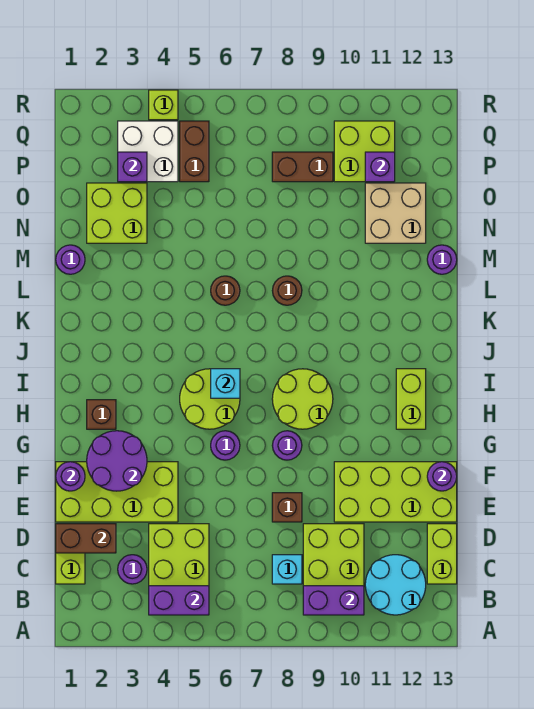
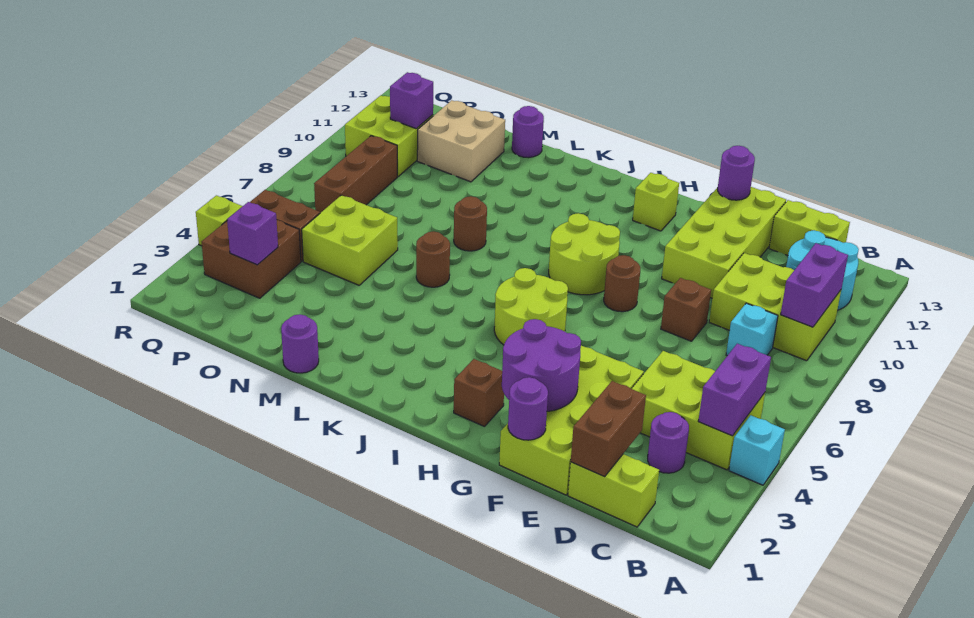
purple round brick G6 level 1 -> none
purple round brick G8 level 1 -> brown round brick G8 level 1
lime brick H12:I12 level 1 -> lime brick H12 level 1
cyan brick I6 level 2 -> cyan brick A4 level 1
lime brick N2:O3 level 1 -> lime brick N5:O6 level 1
white brick P3:Q4 level 1 -> brown brick P3:Q4 level 1
brown brick P8:P9 level 1 -> brown brick P7:P9 level 1

